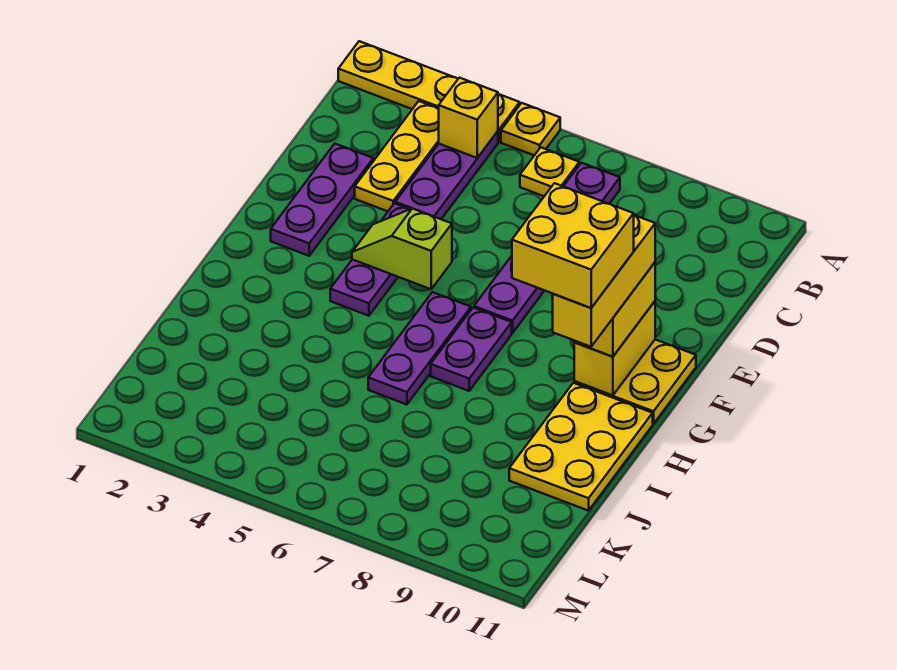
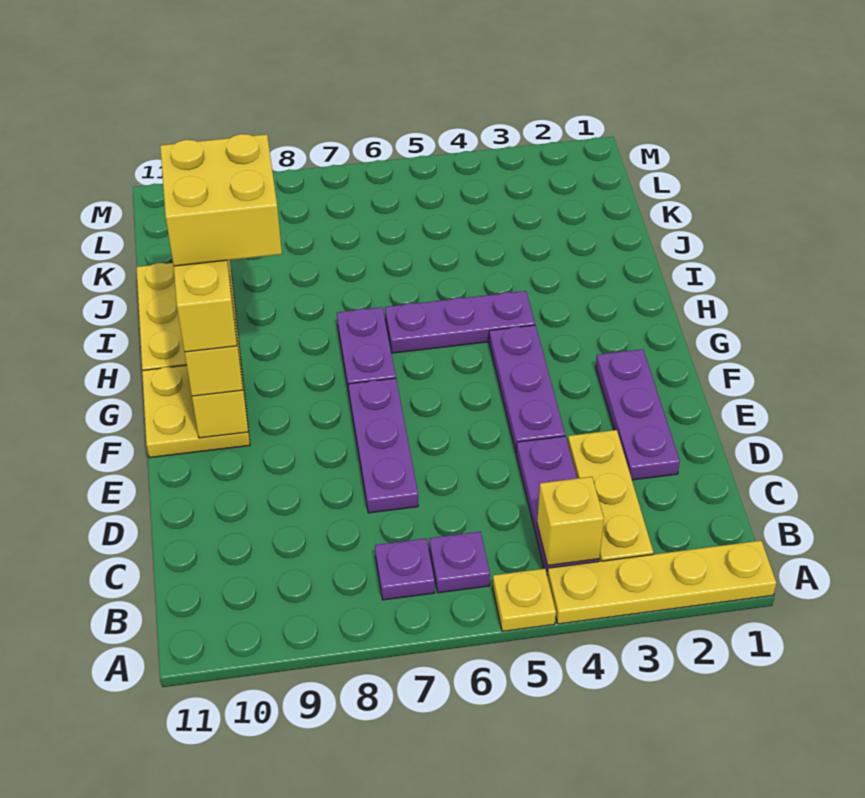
yellow plate B6 level 1 -> purple plate B6 level 1
lime slope F4:F5 level 2 top 5 -> none
purple plate G6:I6 level 1 -> purple plate H4:H6 level 1

